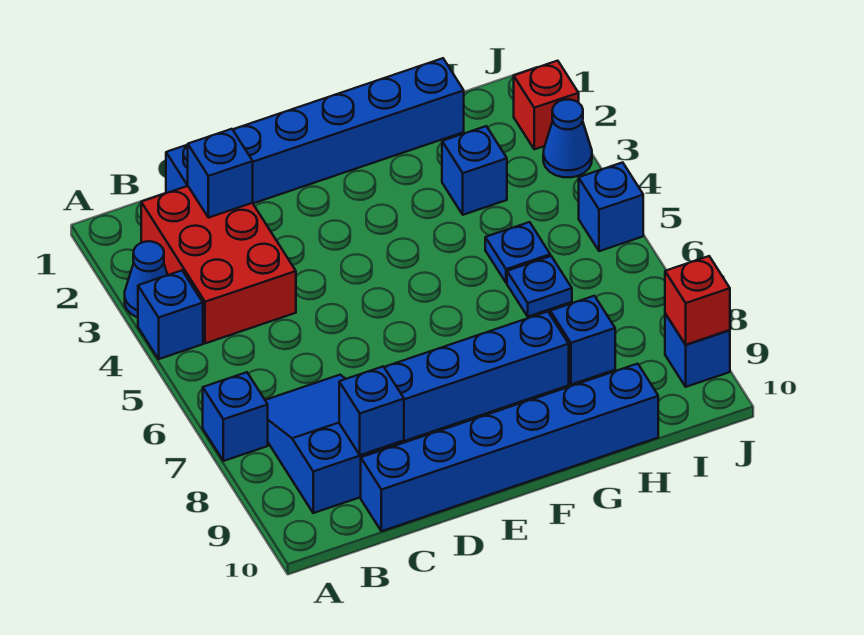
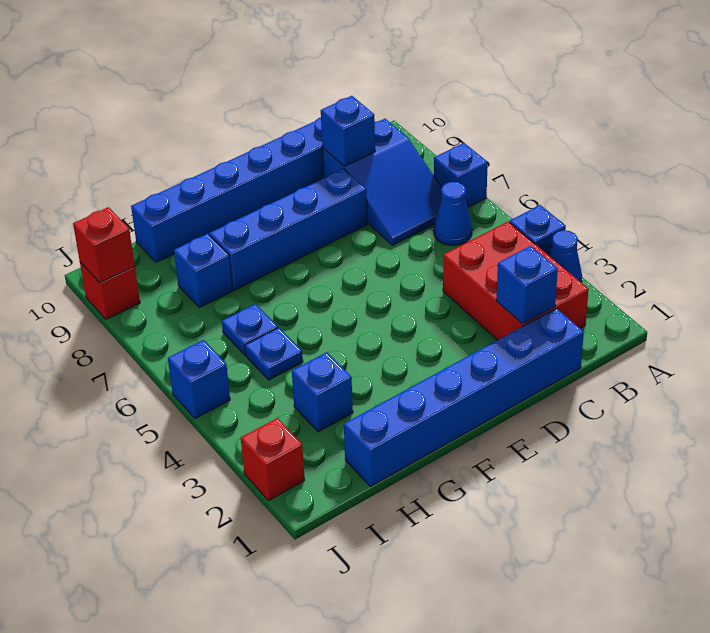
blue cone J3 level 1 -> blue cone B6 level 1
blue brick J9 level 1 -> red brick J9 level 1

